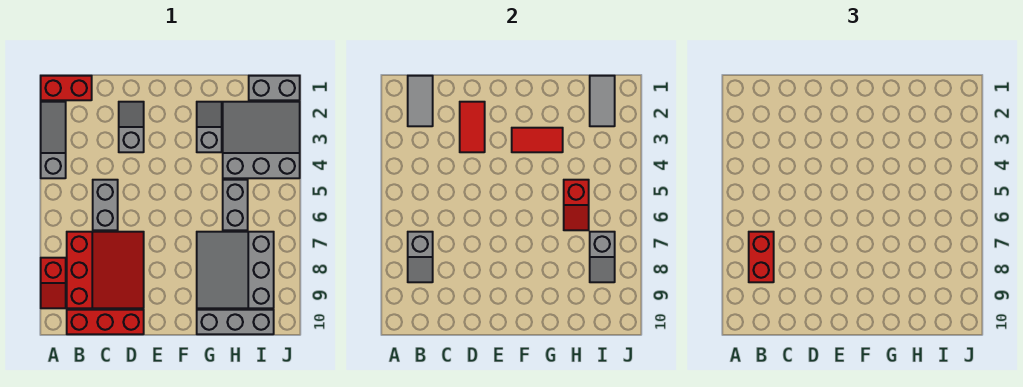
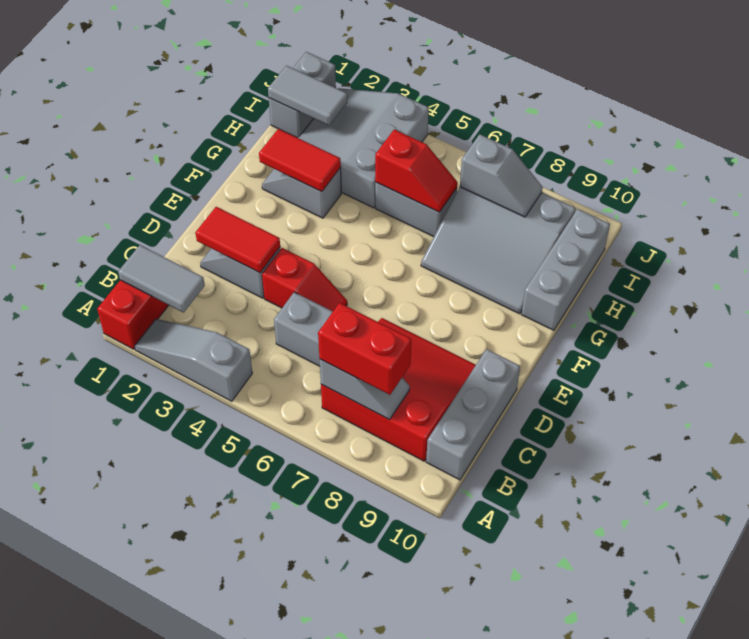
red slope A8:A9 level 1 top 8 -> red slope D4:D5 level 1 top 4
red brick B10:D10 level 1 -> grey brick B10:D10 level 1
red tile F3:G3 level 2 -> red tile G2:G3 level 2

